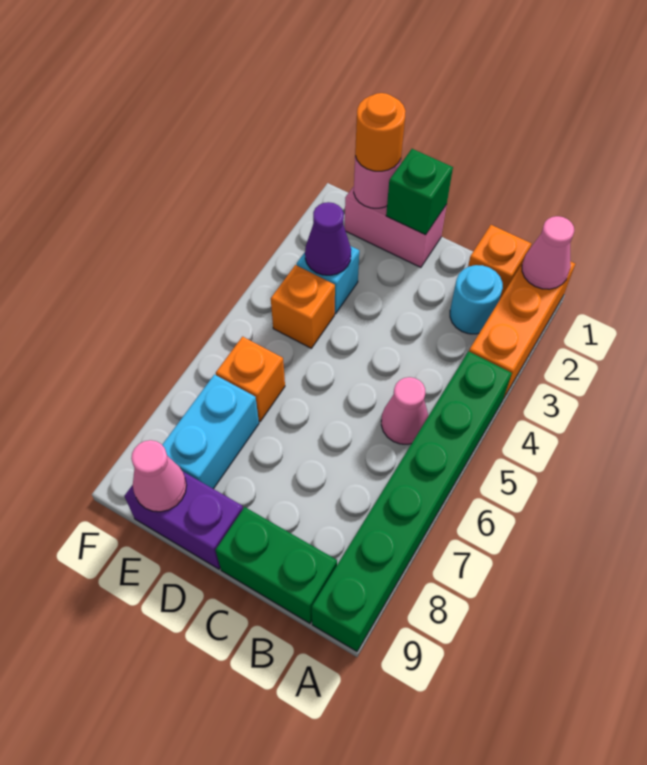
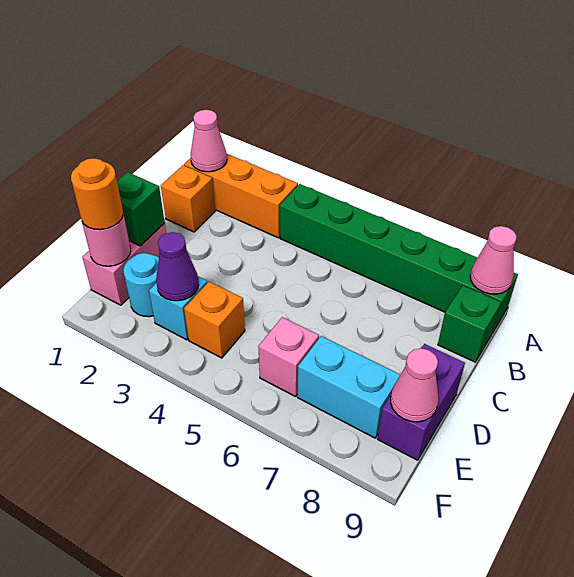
cyan round brick B2 level 1 -> cyan round brick E2 level 1
pink cone B5 level 1 -> pink cone A9 level 2
green brick B9:C9 level 1 -> green brick B9 level 1
orange brick E6 level 1 -> pink brick E6 level 1

